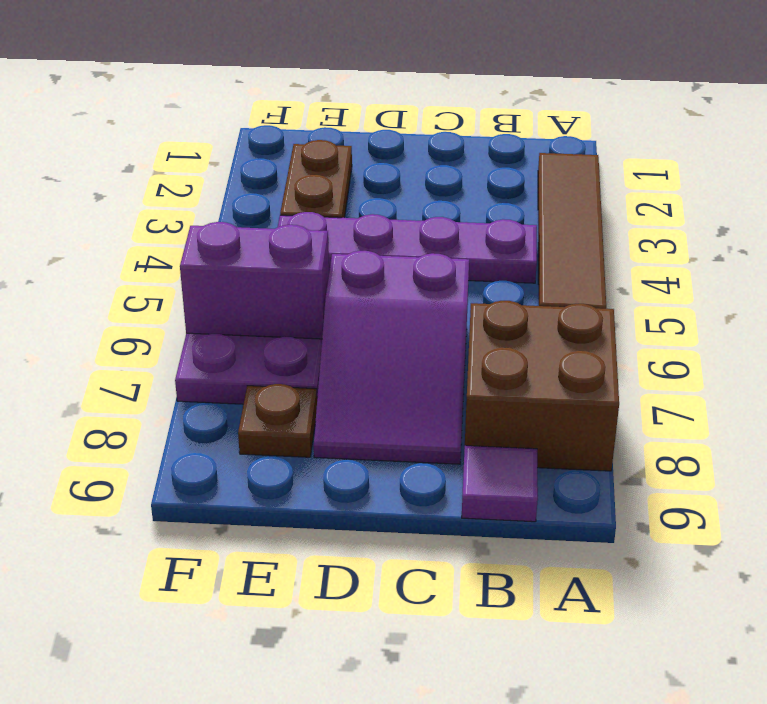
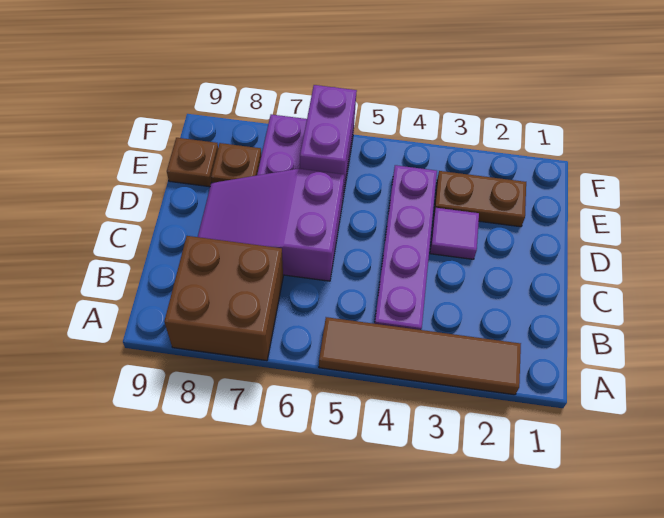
purple tile B9 level 1 -> purple tile D3 level 1
none -> brown plate E9 level 1

